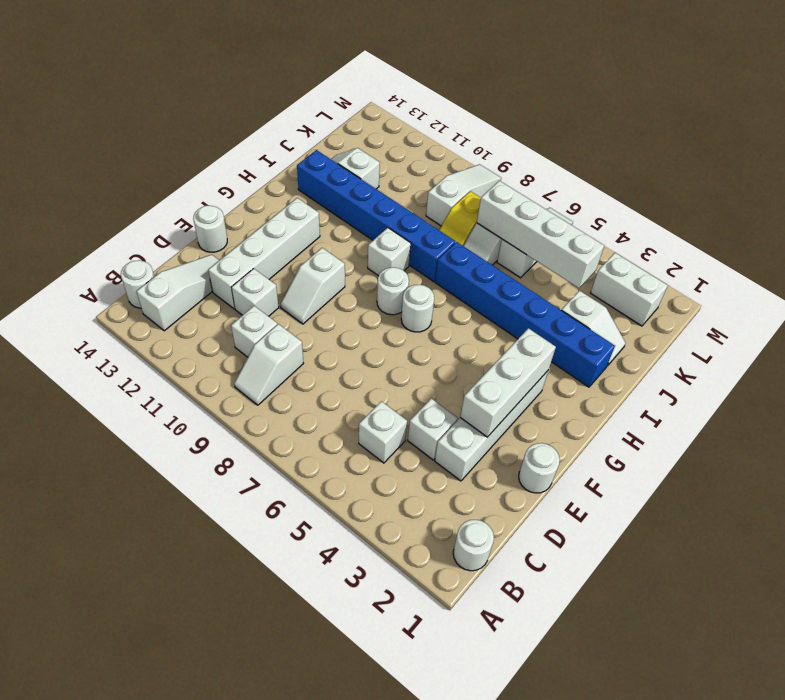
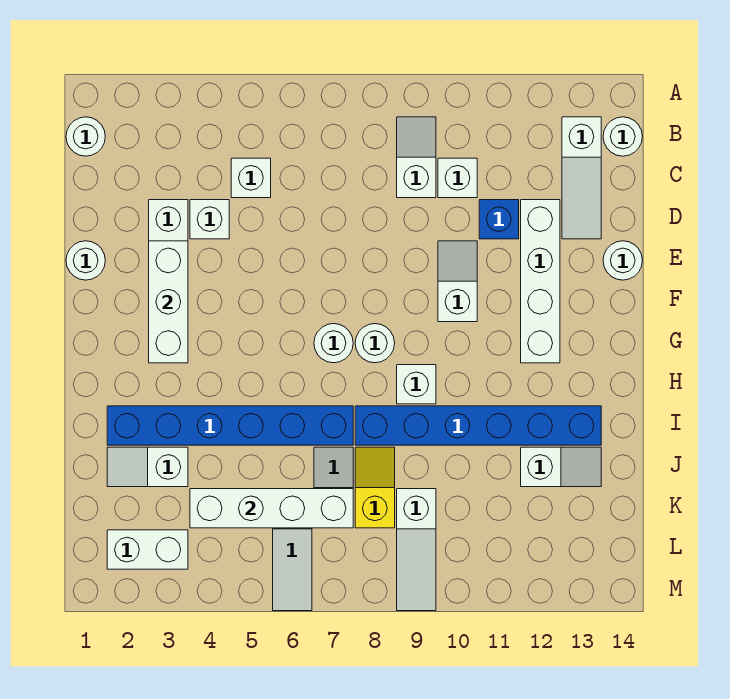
white brick D11 level 1 -> blue brick D11 level 1

